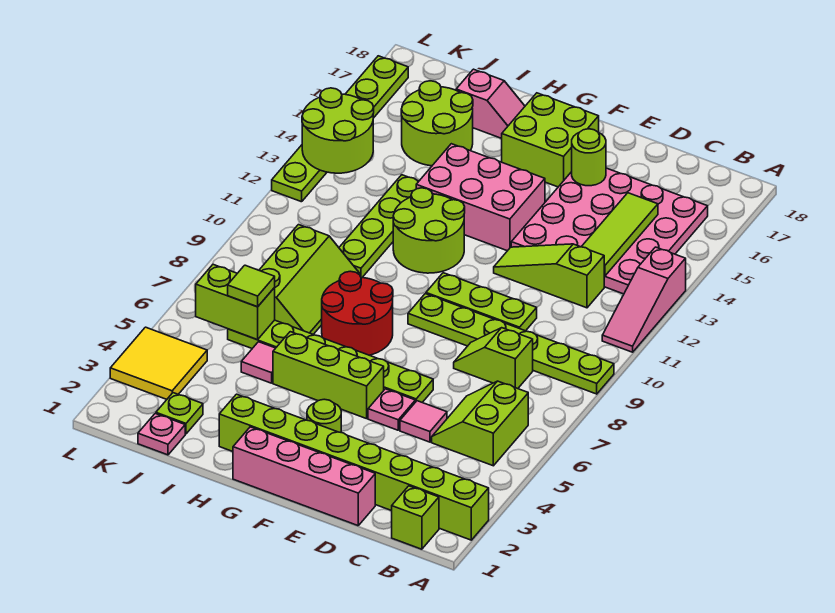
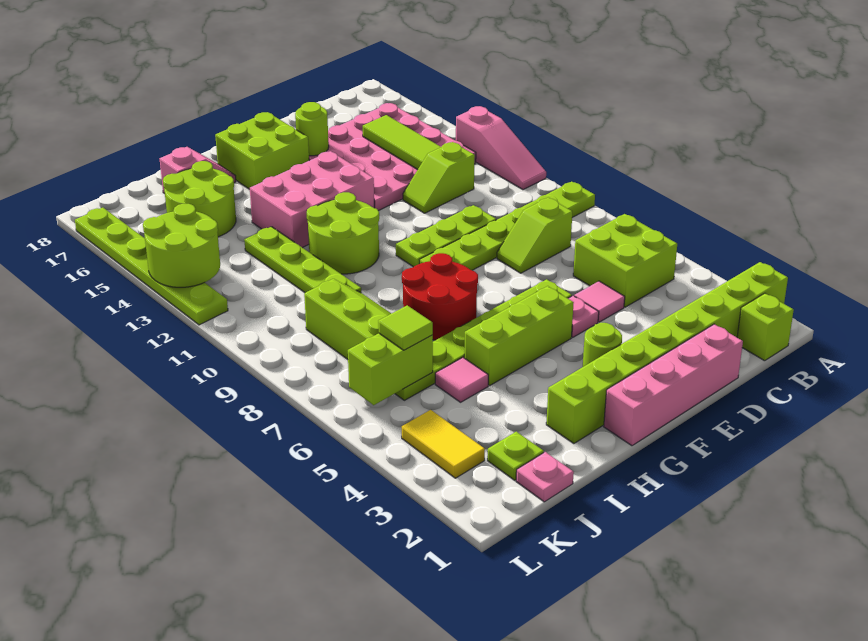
lime slope B5:C6 level 1 top B -> lime brick B5:C6 level 1
lime slope C12:E12 level 1 top C -> lime slope C12:D12 level 1 top C
yellow tile K3:L4 level 1 -> yellow tile K3:K4 level 1

